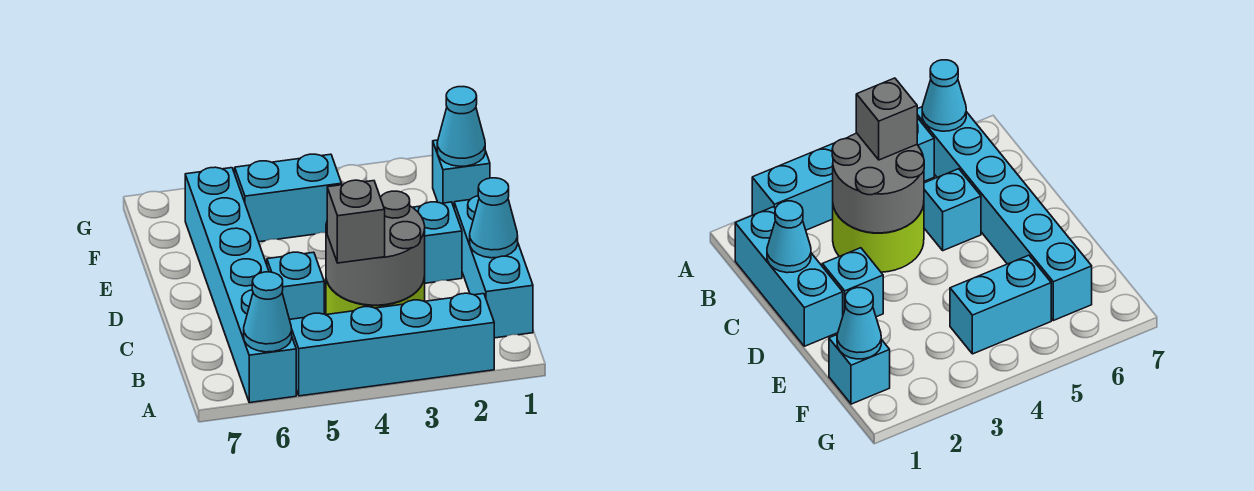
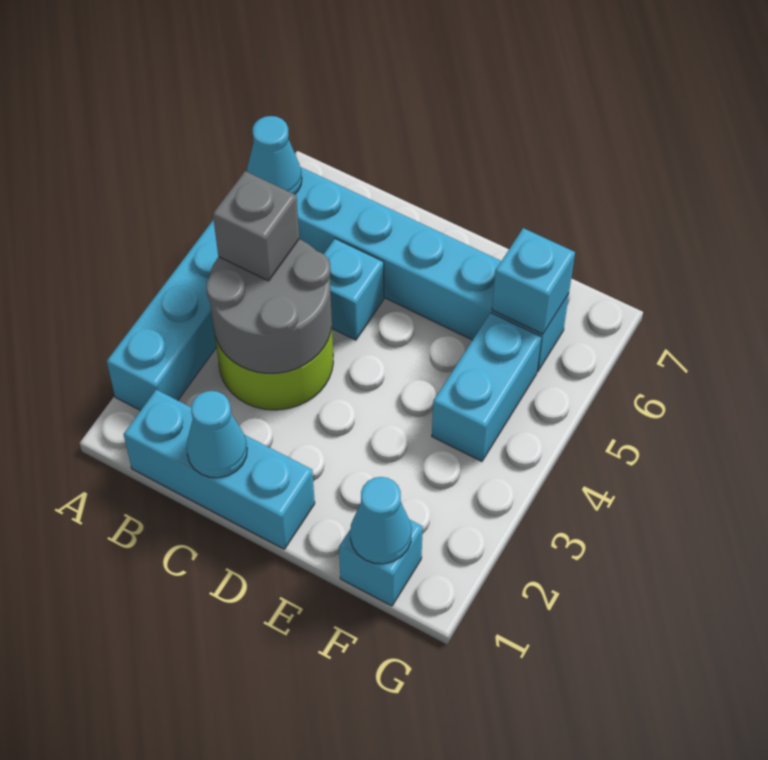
cyan brick D2 level 1 -> cyan brick F6 level 2

